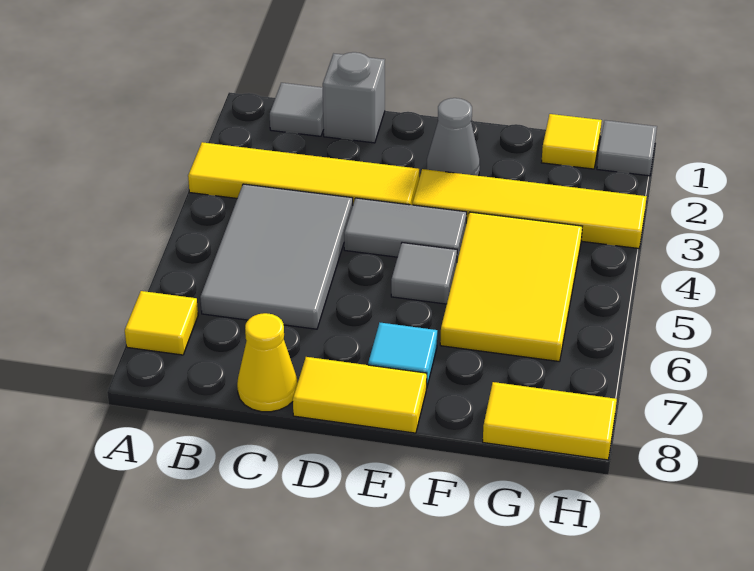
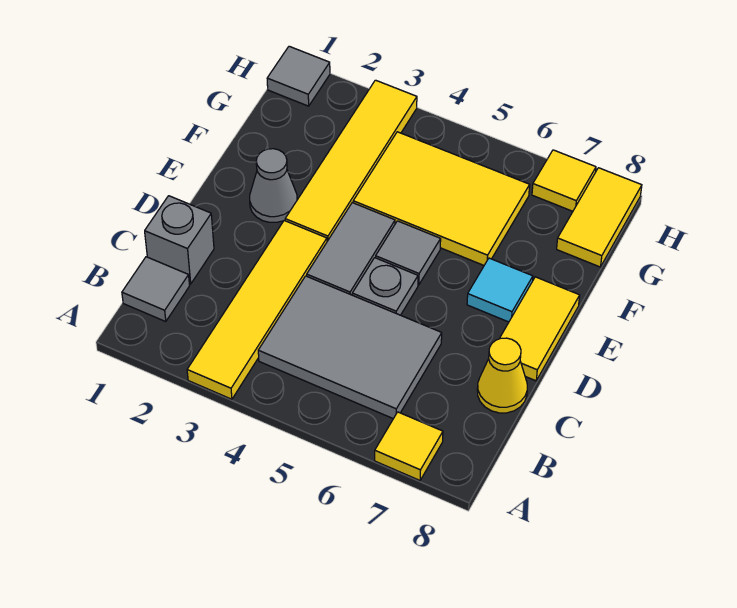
none -> grey plate D5 level 1
yellow tile G1 level 1 -> yellow tile H7 level 1

